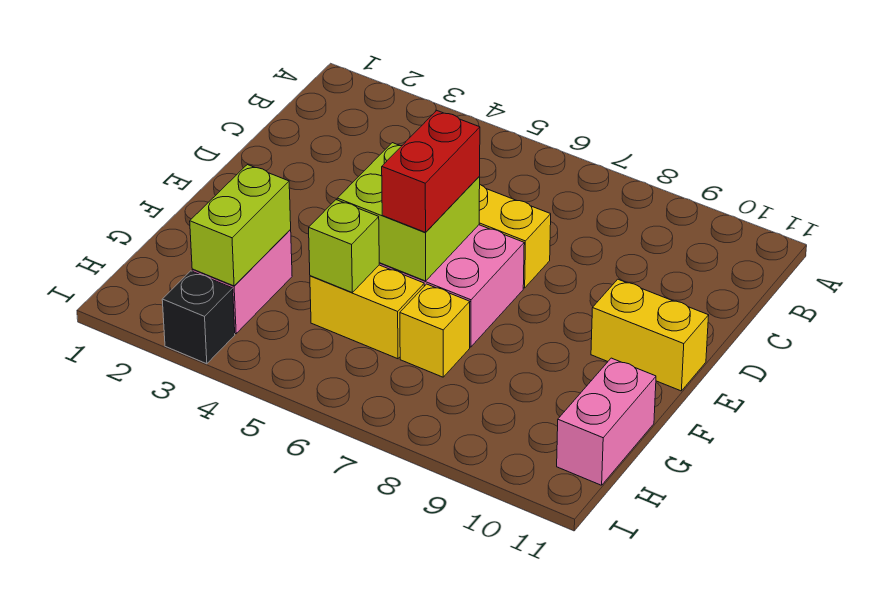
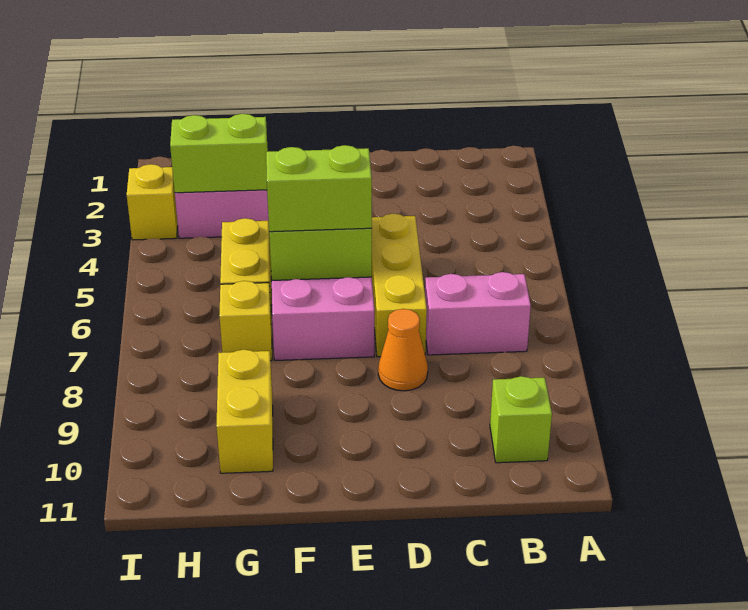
none -> orange cone D8 level 1
red brick E6:F6 level 3 -> lime brick E6:F6 level 3
yellow brick E10:E11 level 1 -> yellow brick G9:G10 level 1
lime brick G5 level 2 -> lime brick B10 level 1
pink brick G11:H11 level 1 -> pink brick B7:C7 level 1
black brick I3 level 1 -> yellow brick I3 level 1

